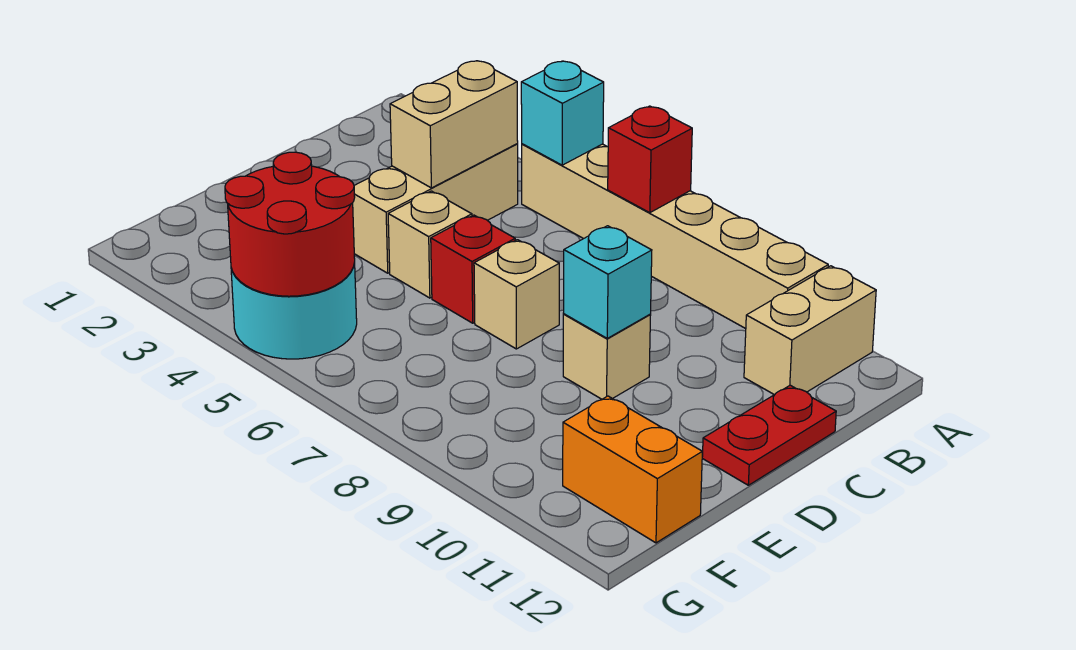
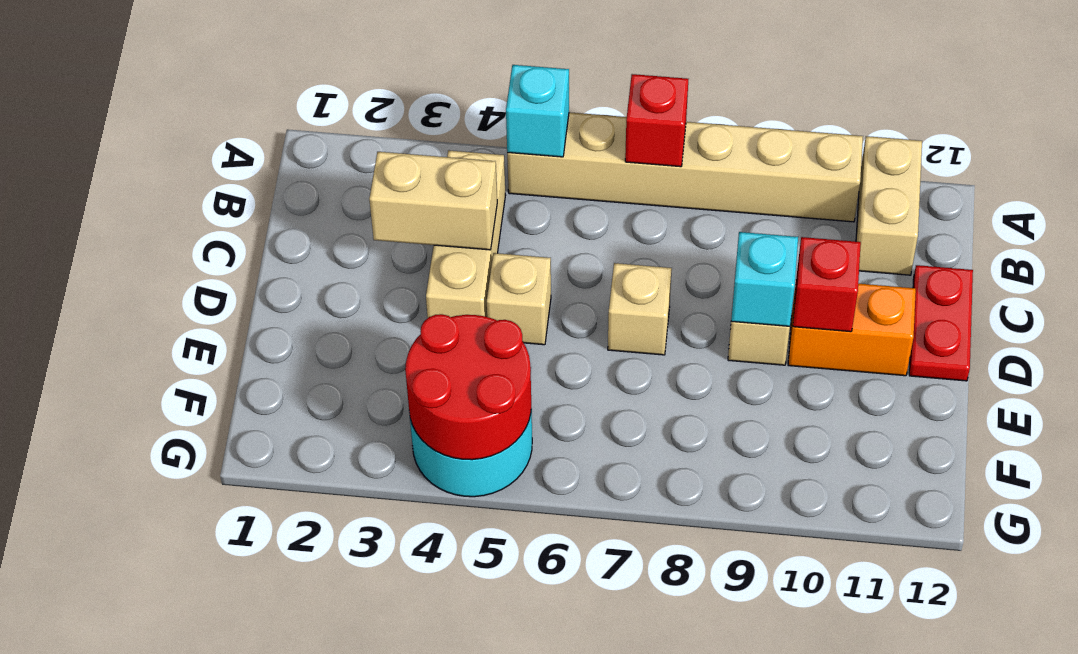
tan brick B4:C4 level 2 -> tan brick C3:C4 level 2
red brick D6 level 1 -> red brick D10 level 2
orange brick F11:F12 level 1 -> orange brick D10:D11 level 1

